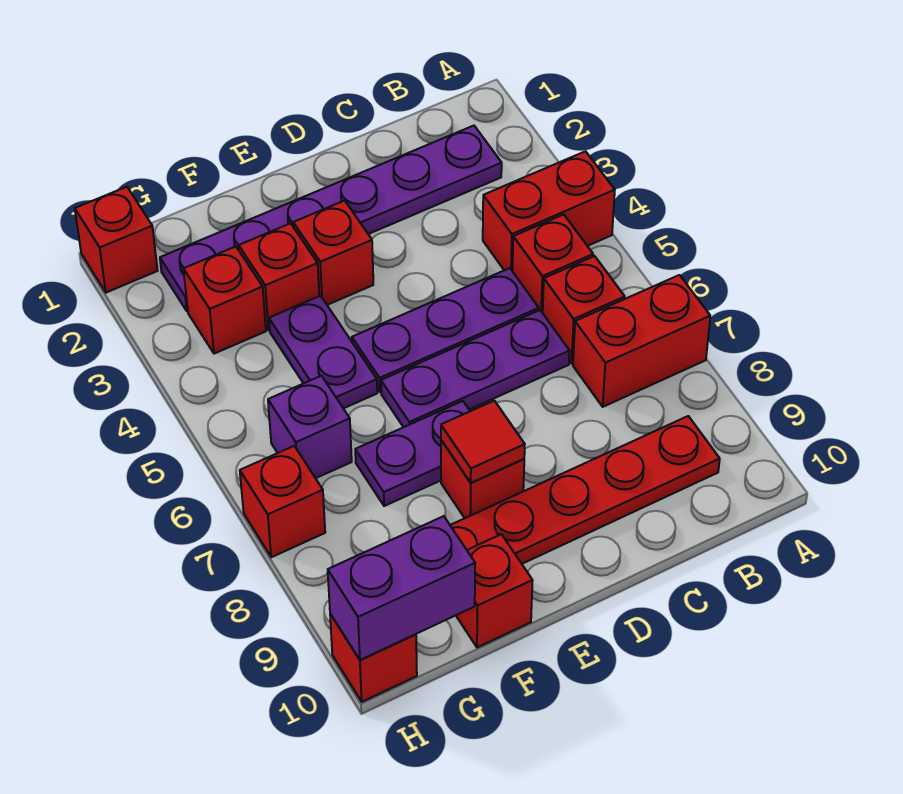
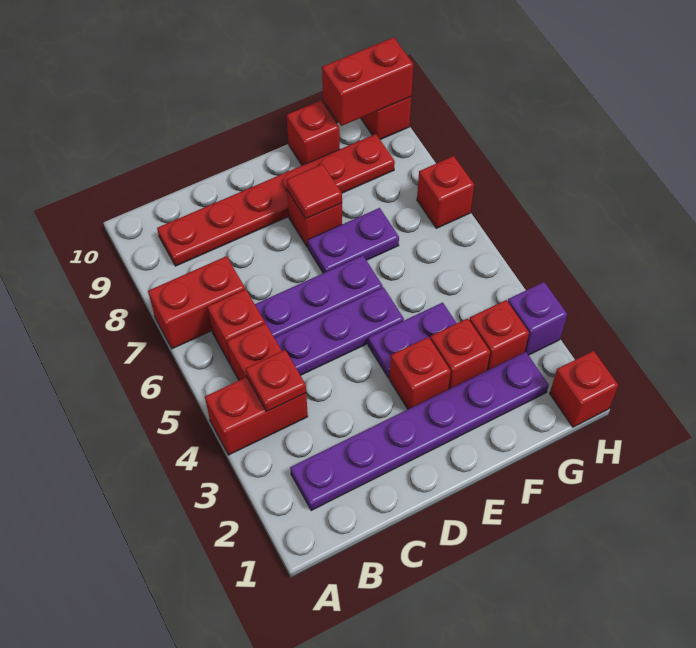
none -> red plate B4 level 2
purple plate F4:F5 level 1 -> purple plate E4:F4 level 1
purple brick G6 level 1 -> purple brick H3 level 1
purple brick G10:H10 level 2 -> red brick G10:H10 level 2

